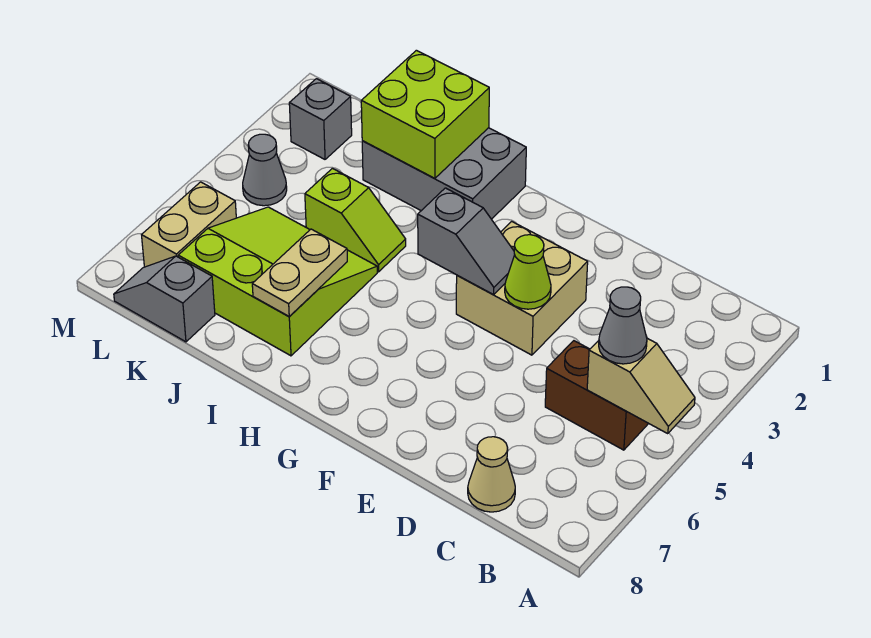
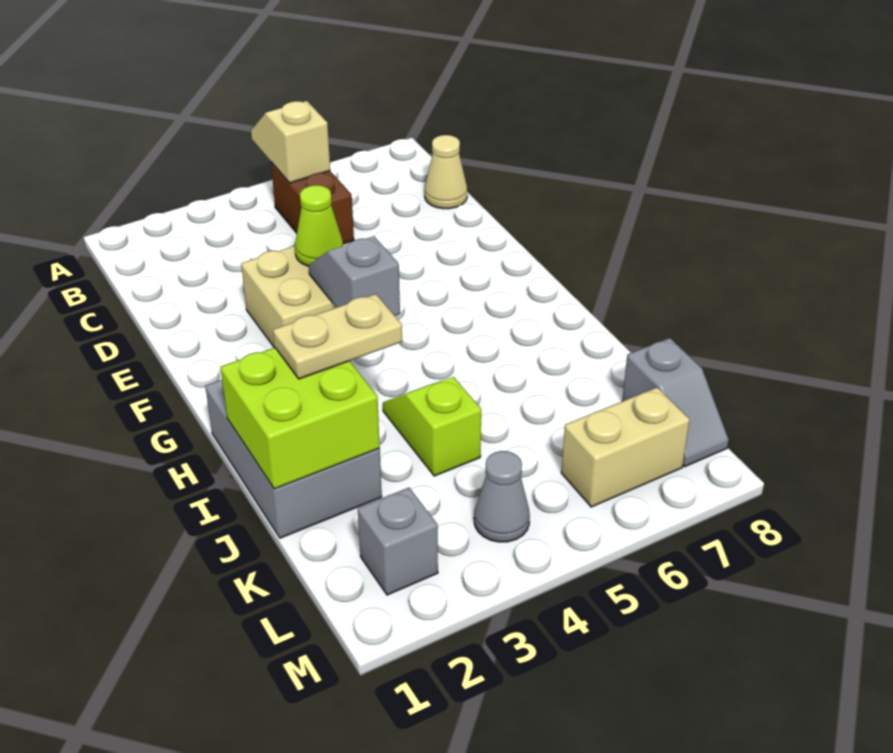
grey cone B5 level 3 -> none
lime slope I5:K7 level 1 top 7 -> none
tan plate I6:I7 level 2 -> tan plate I2:I3 level 3

